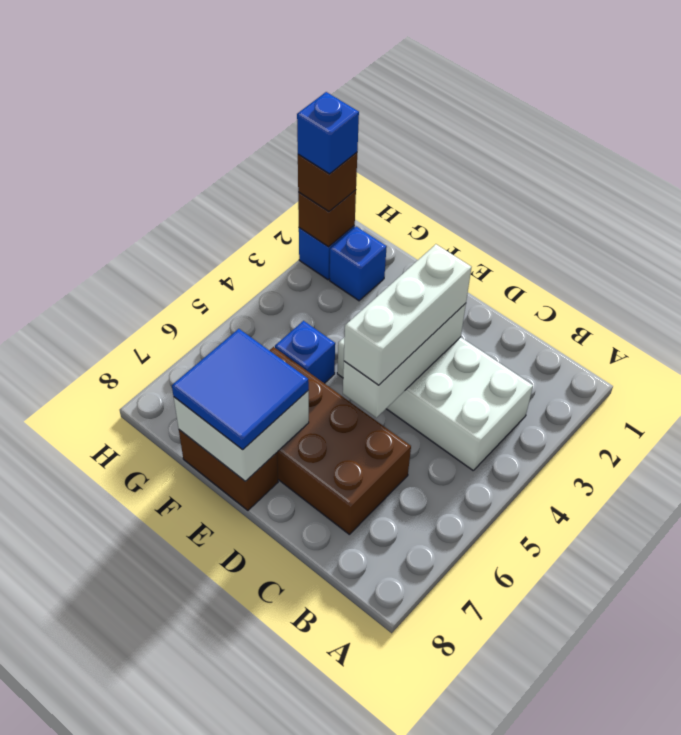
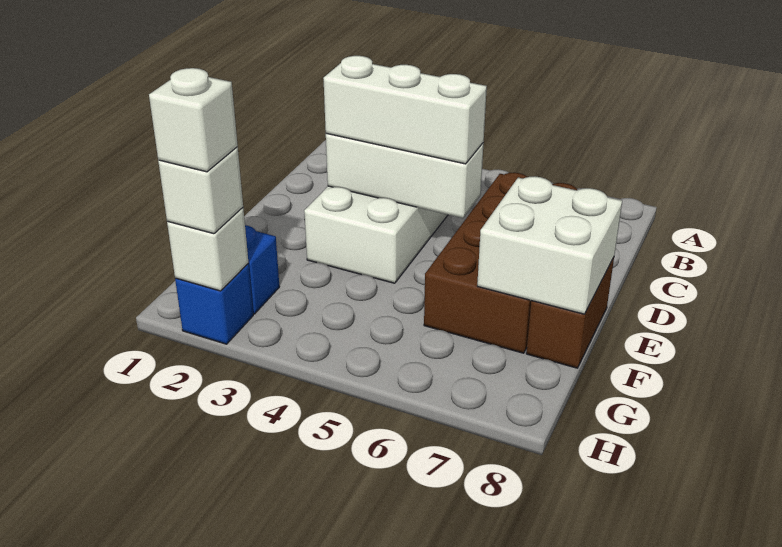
blue tile E7:F8 level 3 -> none
blue brick F5 level 1 -> none
brown brick H2 level 2 -> white brick H2 level 2
brown brick H2 level 3 -> white brick H2 level 3
blue brick H2 level 4 -> white brick H2 level 4

